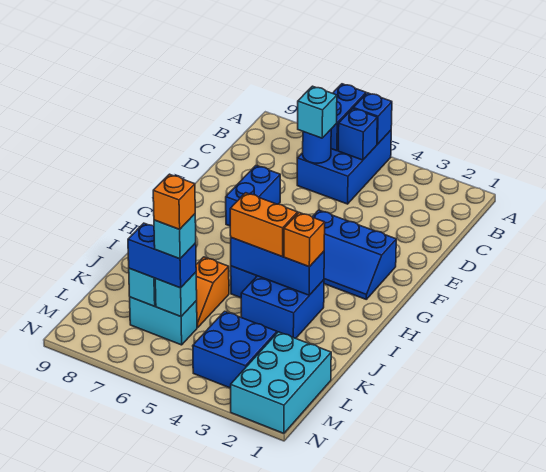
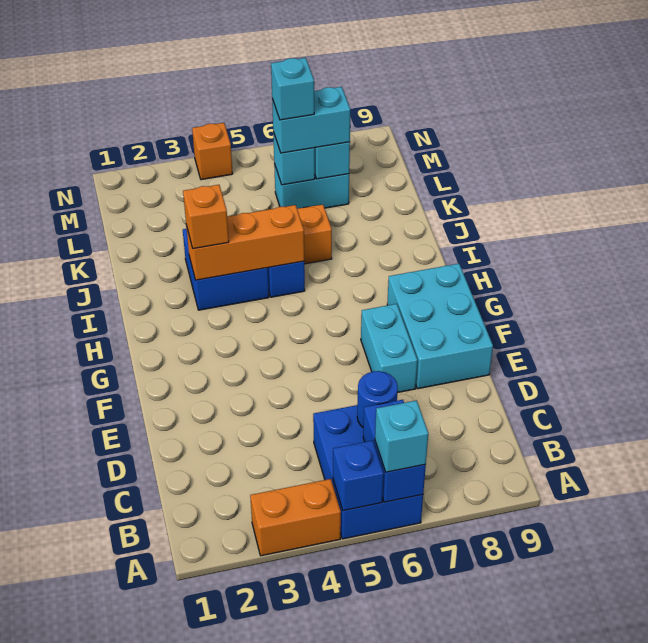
blue brick B5 level 2 -> none
cyan brick C6 level 3 -> cyan brick A6 level 3
blue brick E7:F7 level 1 -> cyan brick E7:F7 level 1
blue slope F2:G4 level 1 top F -> none
blue brick I3:I5 level 2 -> orange brick I3:I5 level 2
orange brick I4:I5 level 3 -> orange brick A3:A4 level 1
cyan brick L1:N2 level 1 -> cyan brick E8:G9 level 1
blue brick L3:M4 level 1 -> none
blue brick L6:L7 level 3 -> cyan brick L6:L7 level 3
orange brick L6 level 5 -> orange brick N4 level 1

